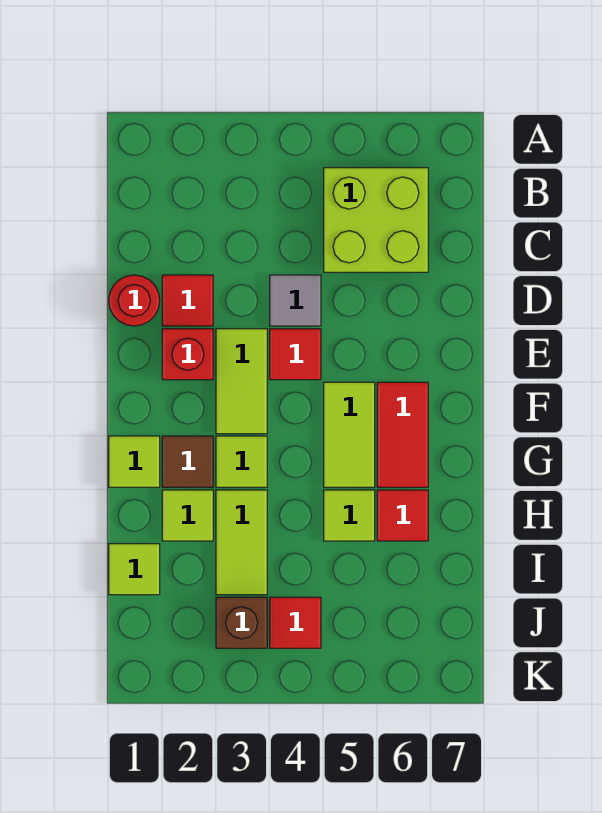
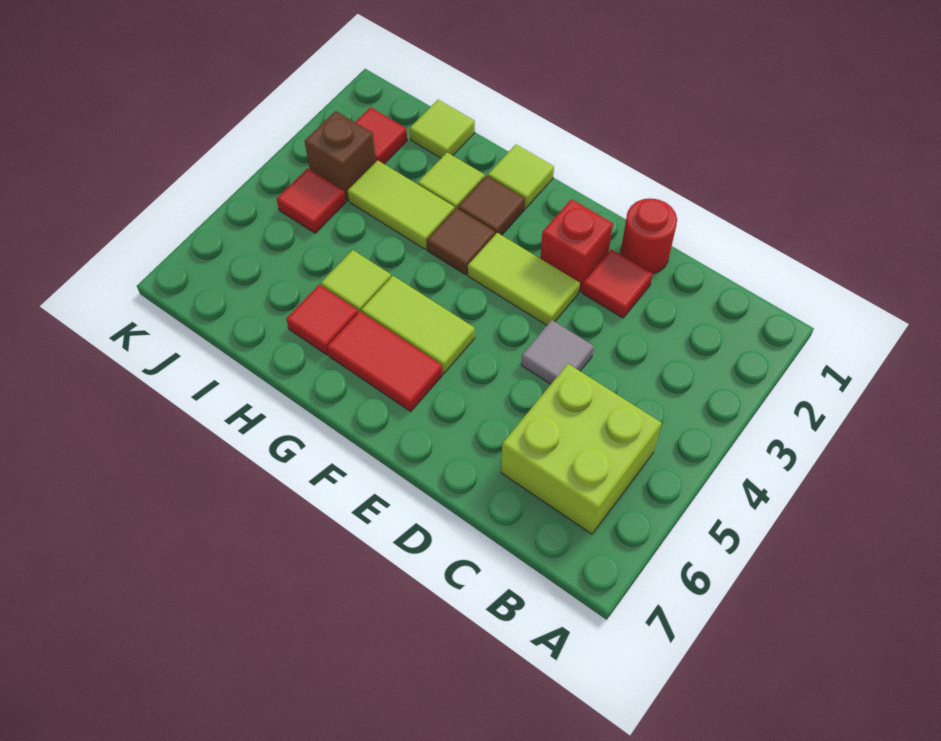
red tile E4 level 1 -> red tile J2 level 1
lime tile G3 level 1 -> brown tile G3 level 1

